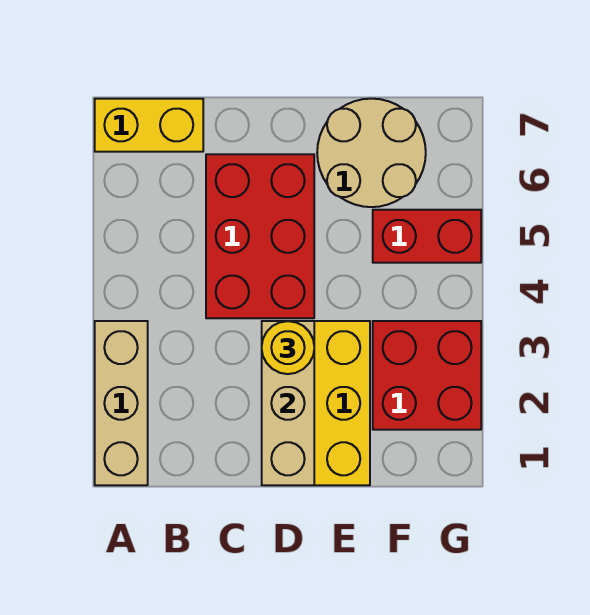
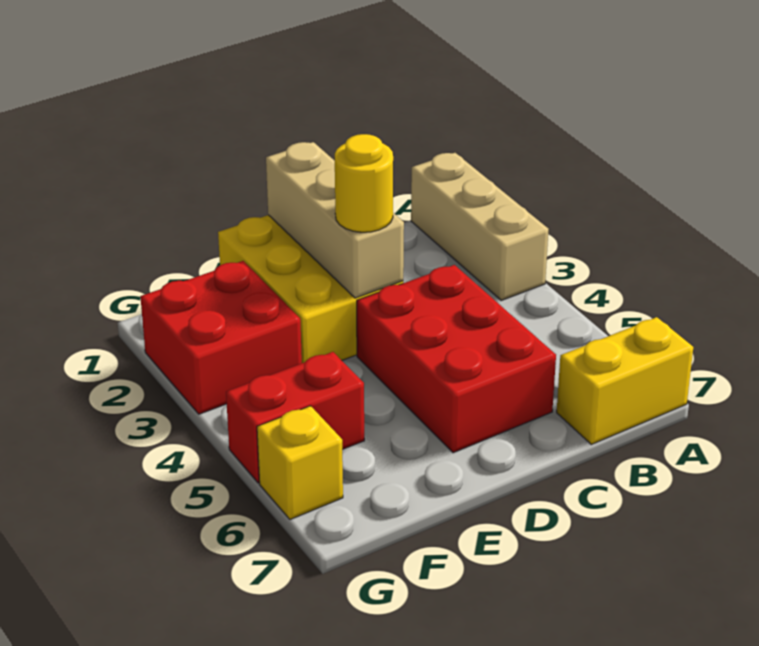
tan round brick E6:F7 level 1 -> none
none -> yellow brick G6 level 1

